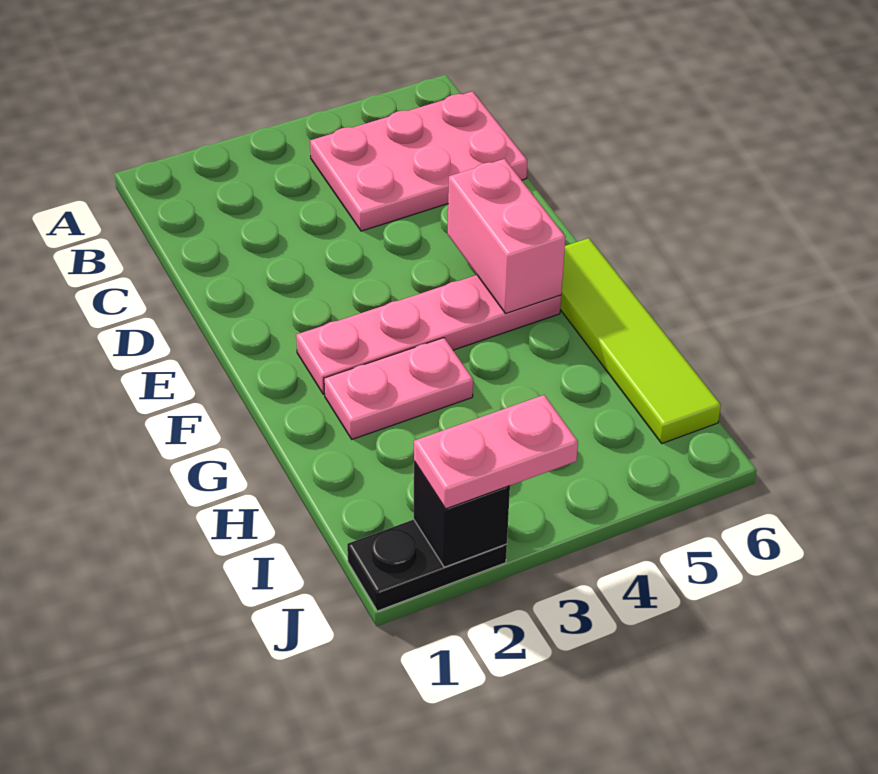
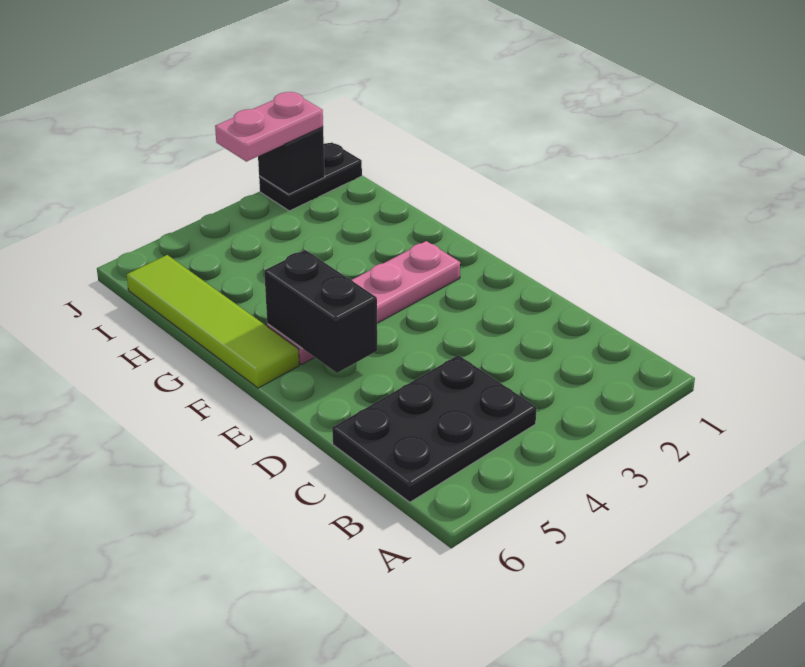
pink plate B4:C6 level 1 -> black plate B4:C6 level 1
pink brick E5:F5 level 2 -> black brick E5:F5 level 2
pink plate G2:G3 level 1 -> none

